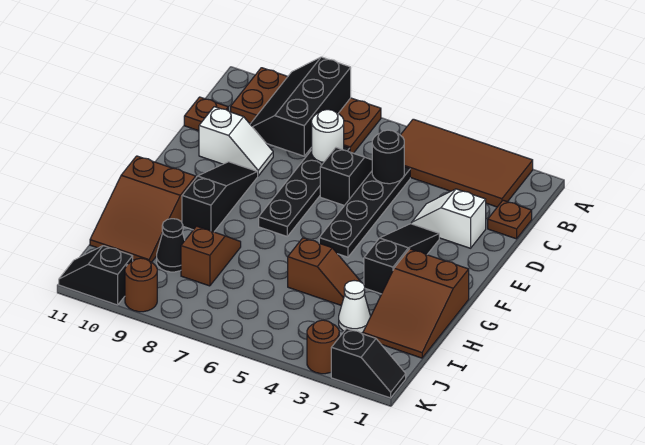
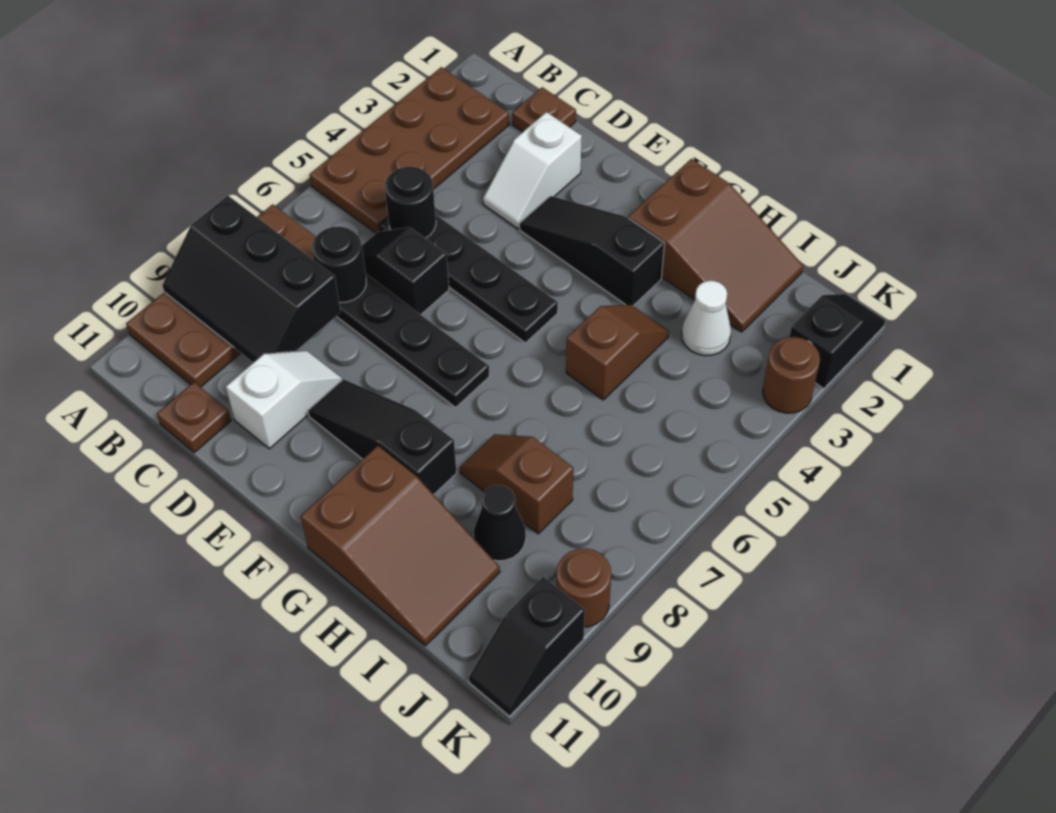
brown tile A2:B5 level 1 -> brown plate A2:B5 level 1
white round brick C7 level 2 -> black round brick C7 level 2

